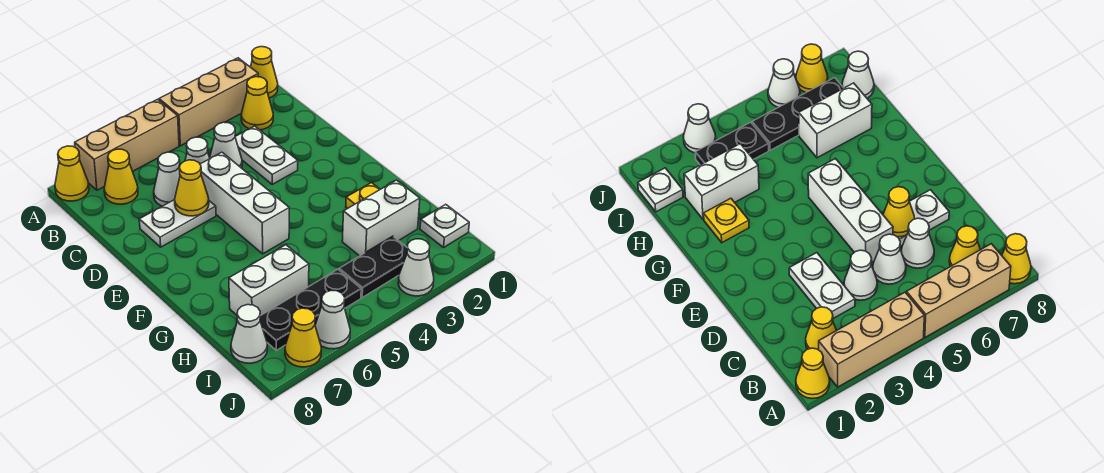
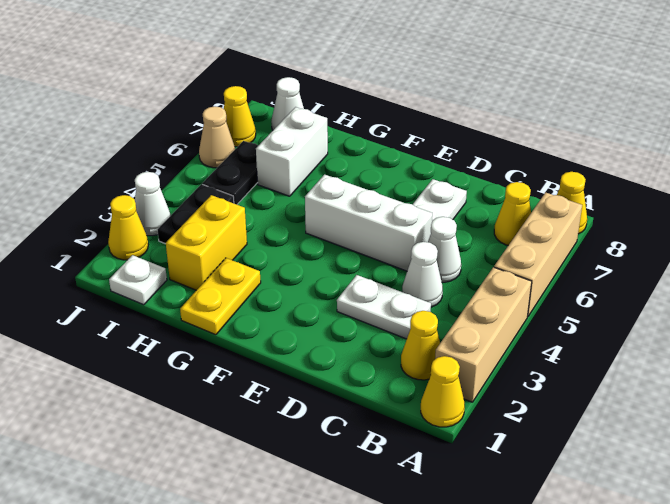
white cone C6 level 1 -> none
yellow cone D6 level 2 -> yellow cone J2 level 1
yellow plate G2 level 1 -> yellow plate G1:G2 level 1
white brick H2:H3 level 1 -> yellow brick H2:H3 level 1
black plate I5:I7 level 1 -> black plate I5:I6 level 1
white cone J6 level 1 -> tan cone J6 level 1

